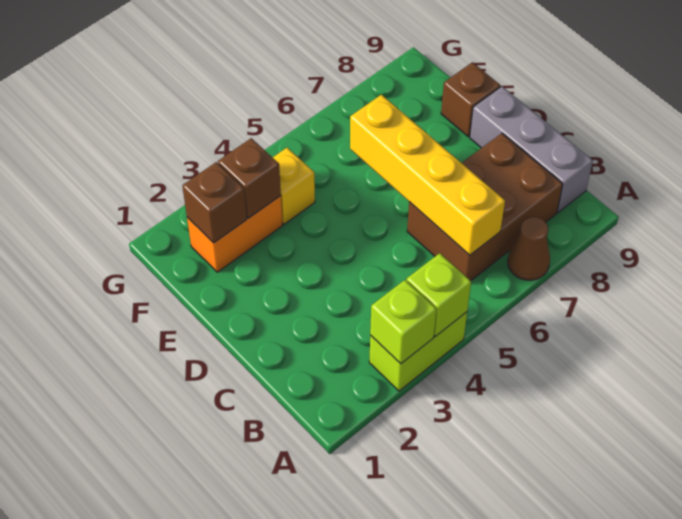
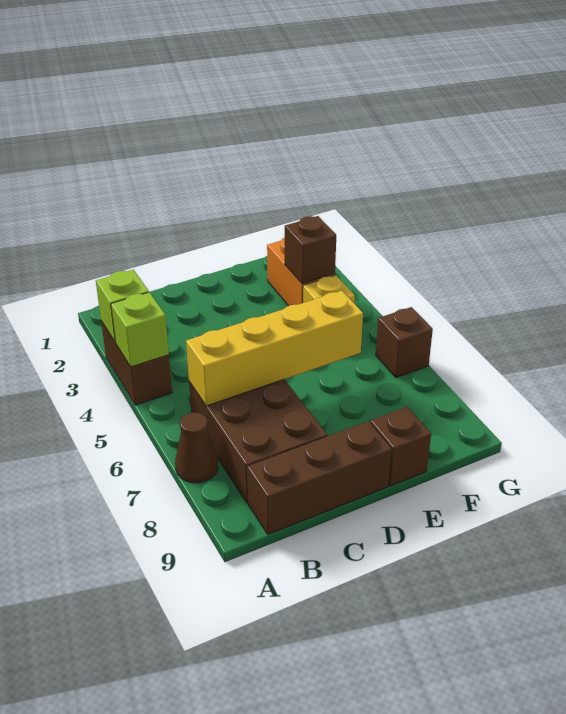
lime brick A3:A4 level 1 -> brown brick A3:A4 level 1
grey brick B9:D9 level 1 -> brown brick B9:D9 level 1
brown brick F2 level 2 -> brown brick G6 level 1

